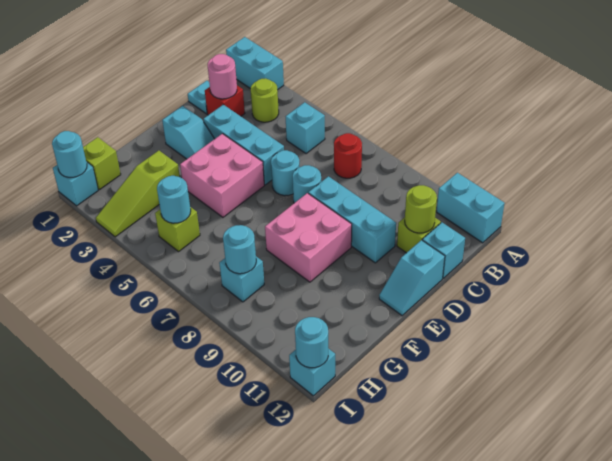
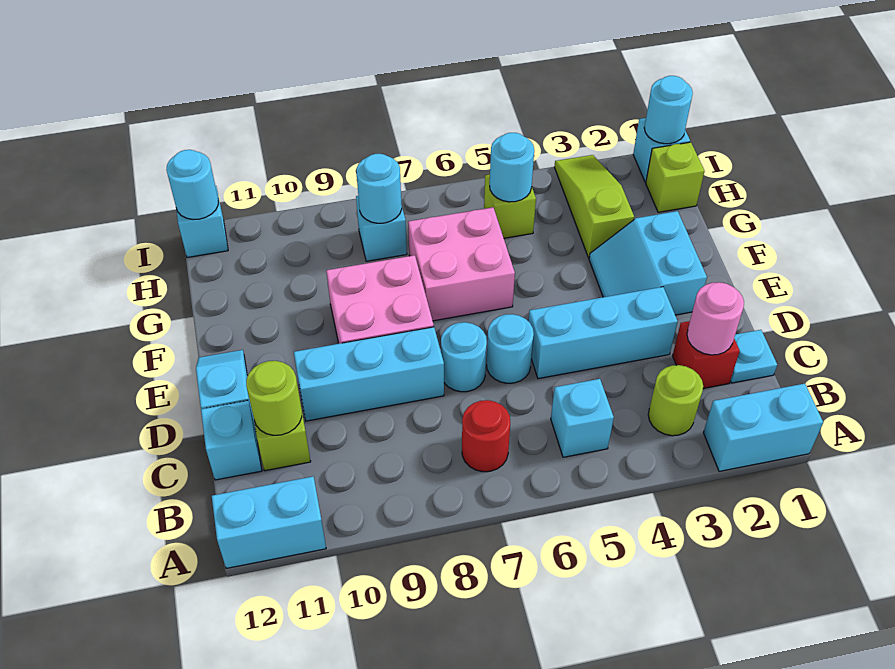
cyan slope E2:E3 level 1 top 2 -> cyan slope E2:F3 level 1 top 2
pink brick E4:F5 level 1 -> pink brick F6:G7 level 1

